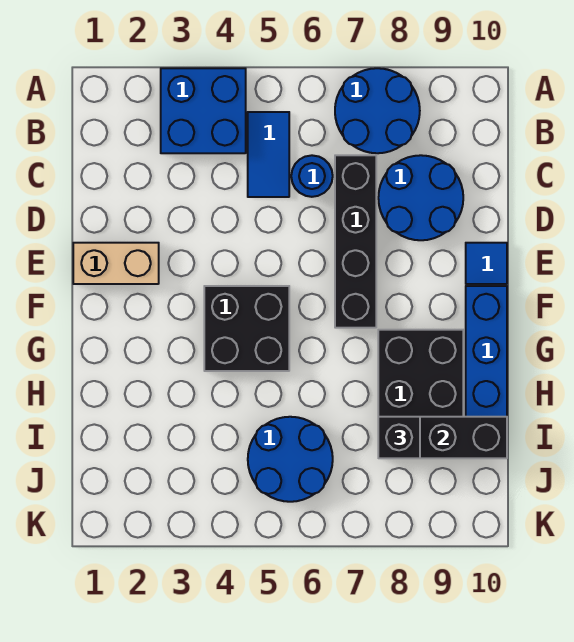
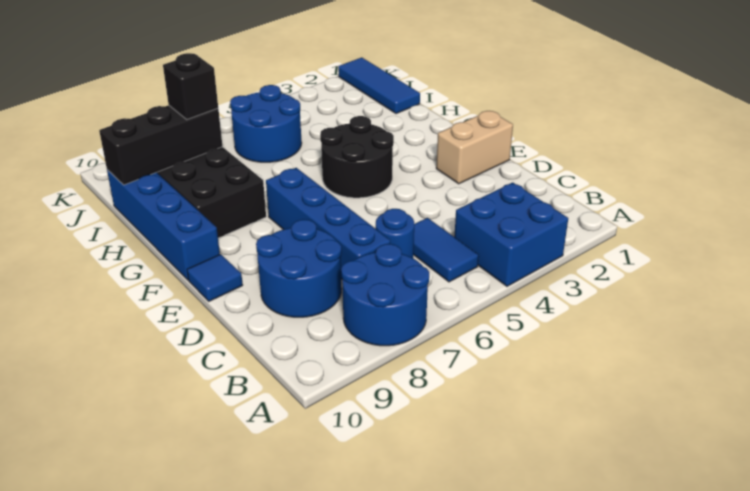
black brick C7:F7 level 1 -> blue brick C7:F7 level 1
black brick F4:G5 level 1 -> black round brick F4:G5 level 1
none -> blue tile I1:K1 level 1

